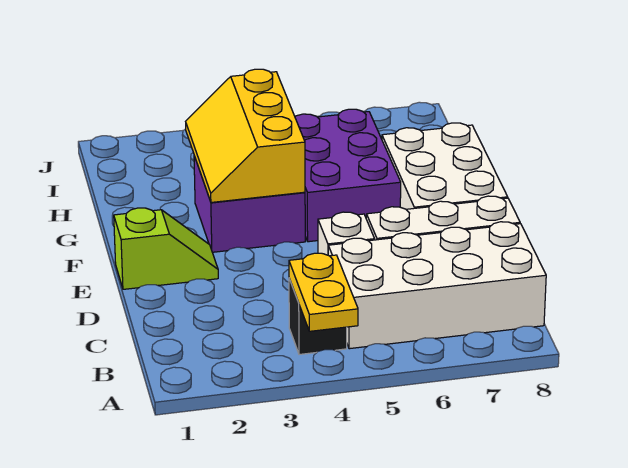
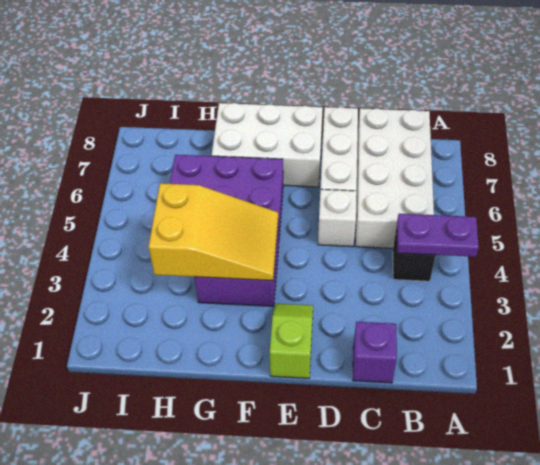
yellow plate A4:B4 level 2 -> purple plate A4:B4 level 2
none -> purple brick C1 level 1
yellow slope F3:H4 level 2 top 4 -> yellow slope F3:H4 level 2 top H

